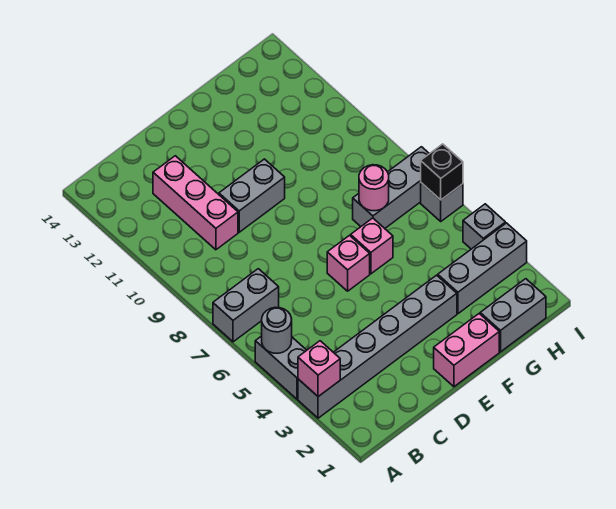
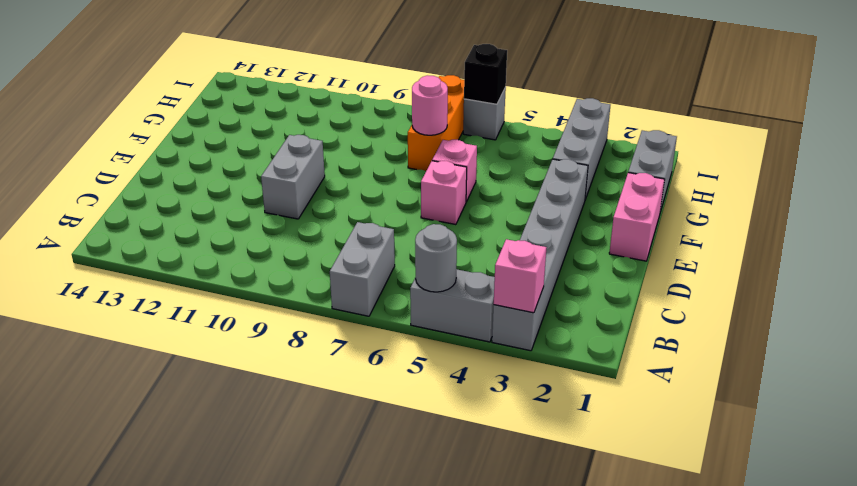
pink brick C10:C12 level 1 -> none
grey brick G7:I7 level 1 -> orange brick G7:I7 level 1
grey brick I4 level 1 -> none

